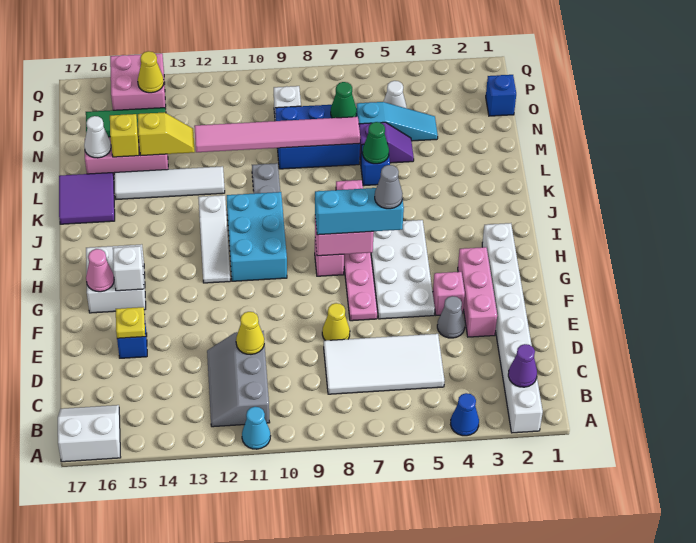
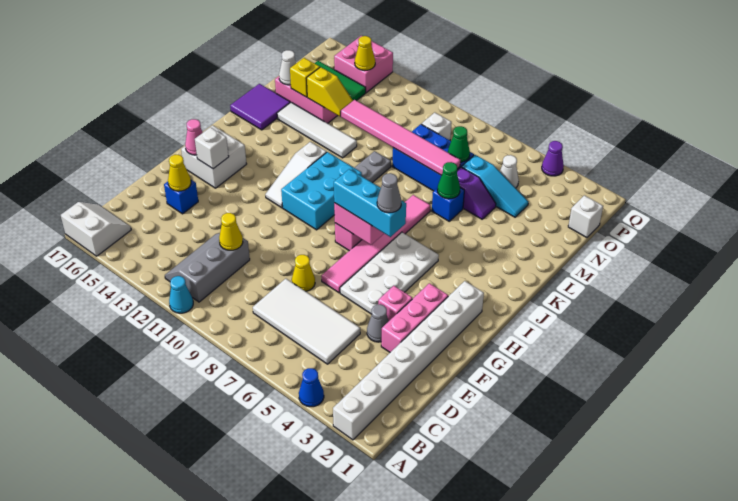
purple cone B2 level 2 -> purple cone Q4 level 1
yellow plate E15 level 2 -> yellow cone E15 level 2
pink plate F7:K7 level 1 -> pink tile F7:K7 level 1
blue brick O1 level 1 -> white brick O1 level 1

